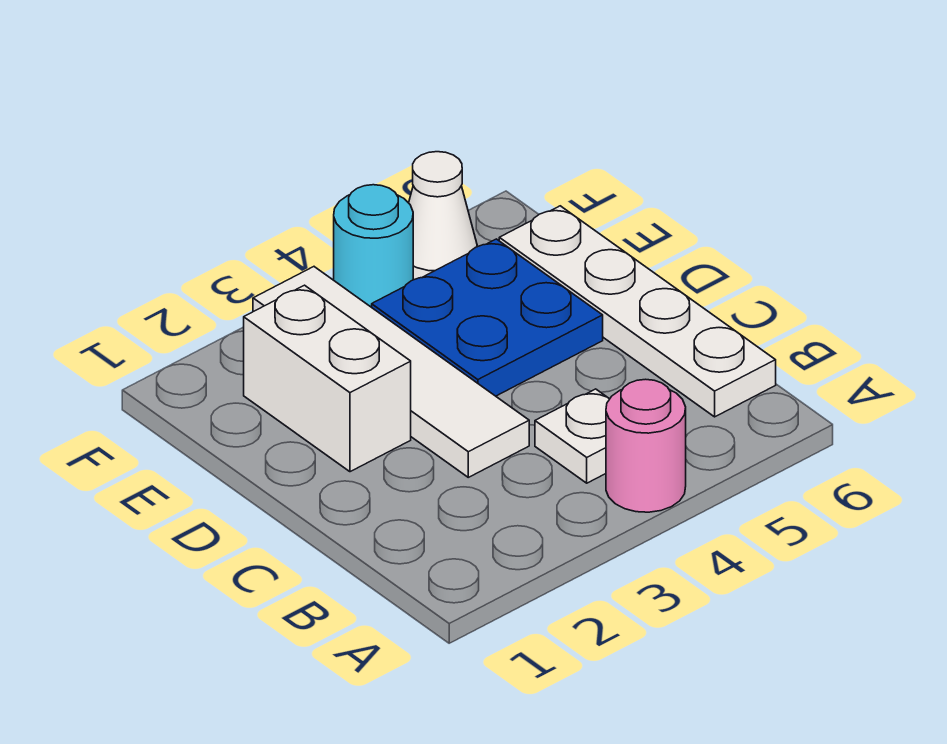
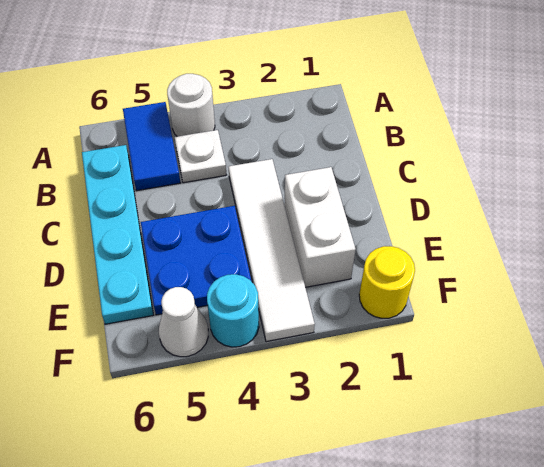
pink round brick A4 level 1 -> white round brick A4 level 1
none -> blue tile A5:B5 level 1
white plate B6:E6 level 1 -> cyan plate B6:E6 level 1
none -> yellow round brick F1 level 1

